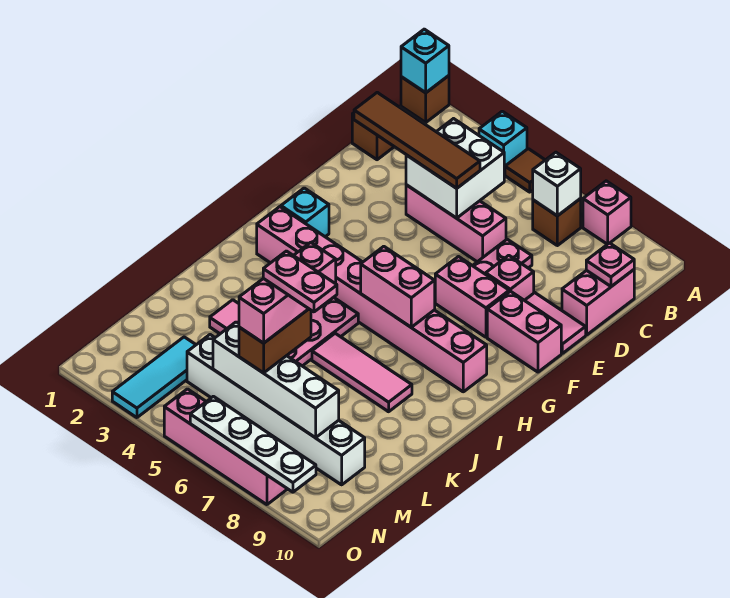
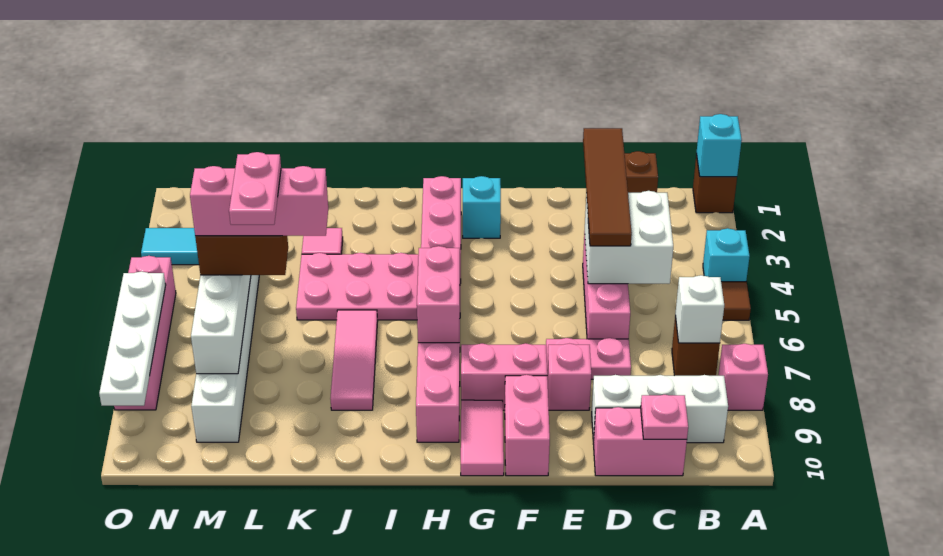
none -> white brick B9:D9 level 1
pink tile E9:E10 level 1 -> pink tile G9:G10 level 1
pink brick F7:F8 level 1 -> pink brick F8:G8 level 1

